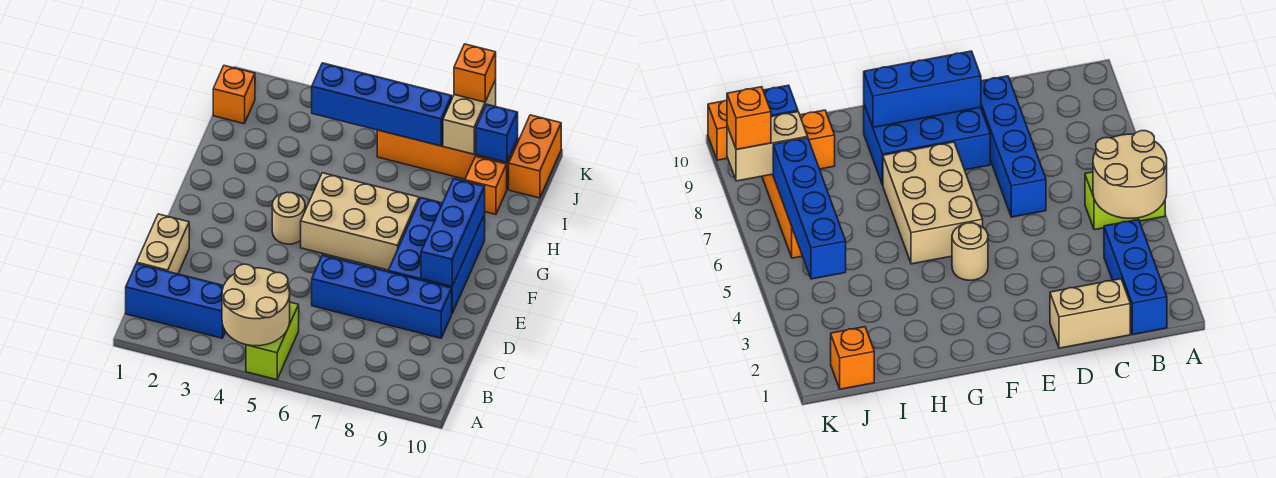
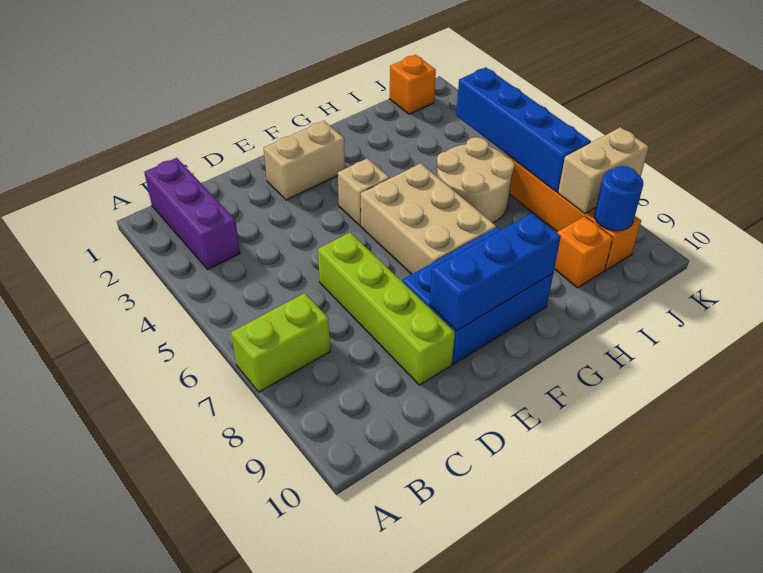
tan round brick A4:B5 level 2 -> tan round brick H5:I6 level 1
lime brick A5:B5 level 1 -> lime brick A7:B7 level 1
blue brick B1:B3 level 1 -> purple brick B1:B3 level 1
tan brick C1:D1 level 1 -> tan brick E2:F2 level 1
blue brick D6:D9 level 1 -> lime brick D6:D9 level 1
tan round brick F4 level 1 -> tan brick F4 level 1
blue brick J9 level 2 -> blue round brick J9 level 2
orange brick J10:K10 level 1 -> none
orange brick K8 level 3 -> none

